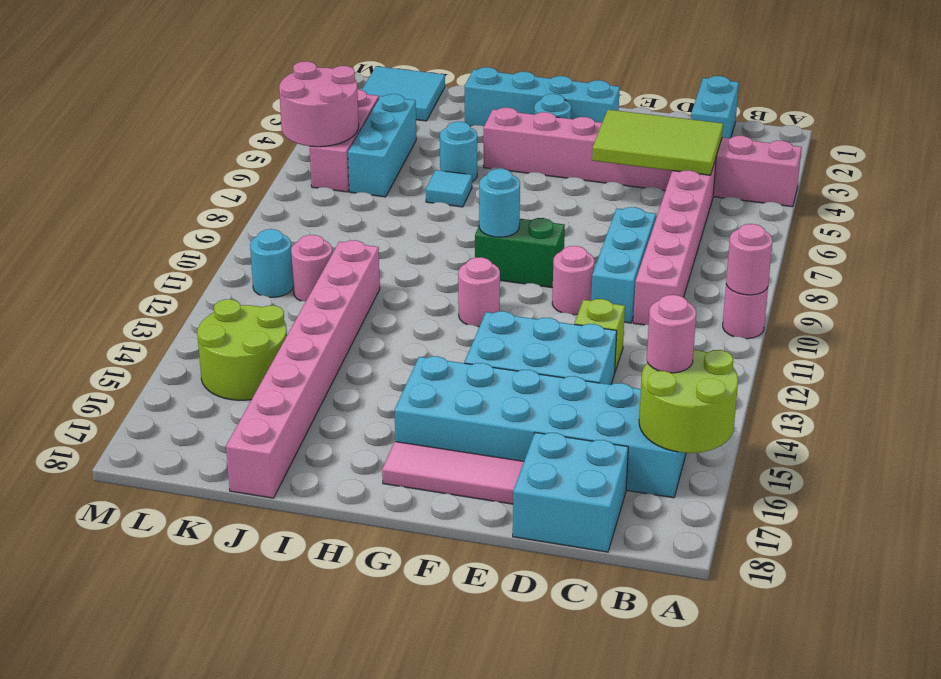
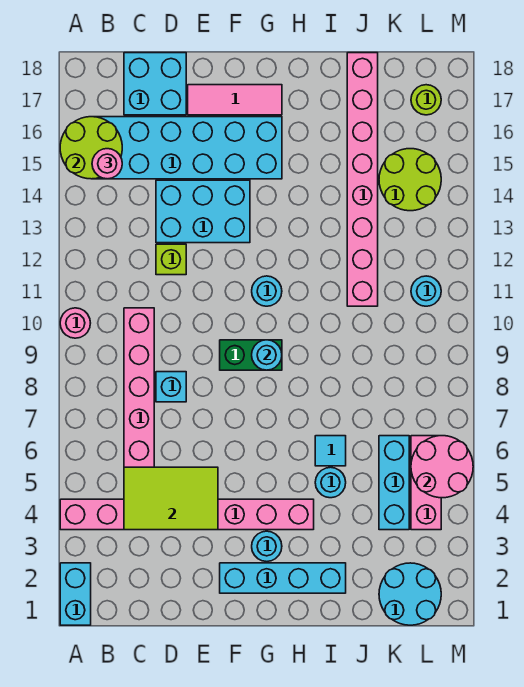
pink round brick A10 level 2 -> none
cyan brick C1:C2 level 1 -> cyan brick A1:A2 level 1
cyan brick D8:D10 level 1 -> cyan brick D8 level 1
pink round brick E10 level 1 -> none
pink round brick G11 level 1 -> cyan round brick G11 level 1
cyan tile K1:L2 level 1 -> cyan round brick K1:L2 level 1
pink round brick K11 level 1 -> none
none -> lime round brick L17 level 1

